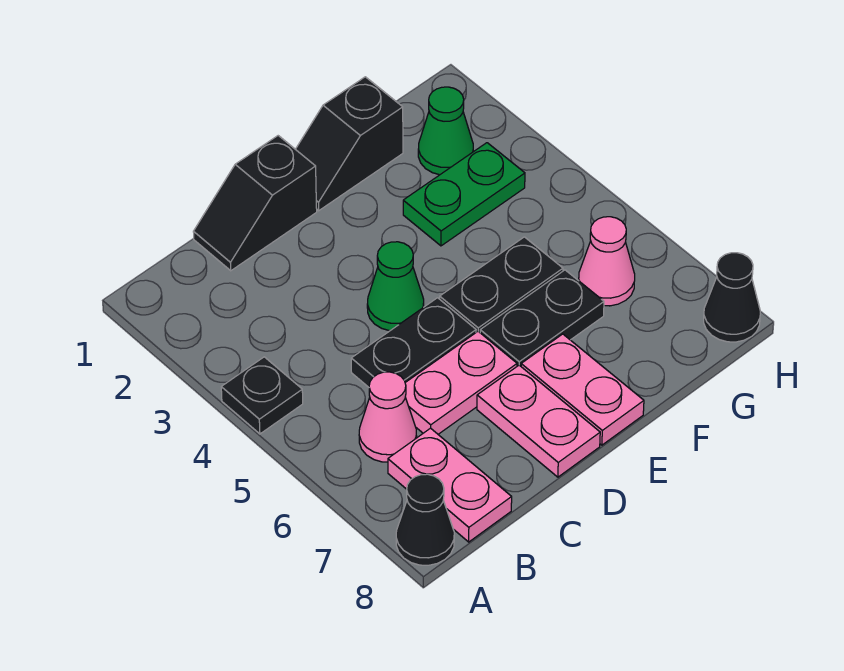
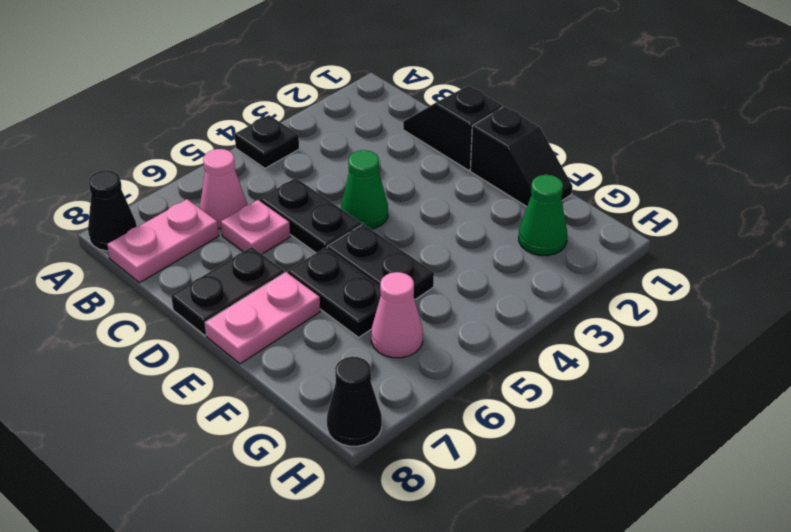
pink plate C6:D6 level 1 -> pink plate C6 level 1
pink plate D7:D8 level 1 -> black plate D7:D8 level 1
black slope E1:F1 level 1 top F -> black slope E1:F1 level 1 top E
green plate F3:G3 level 1 -> none

